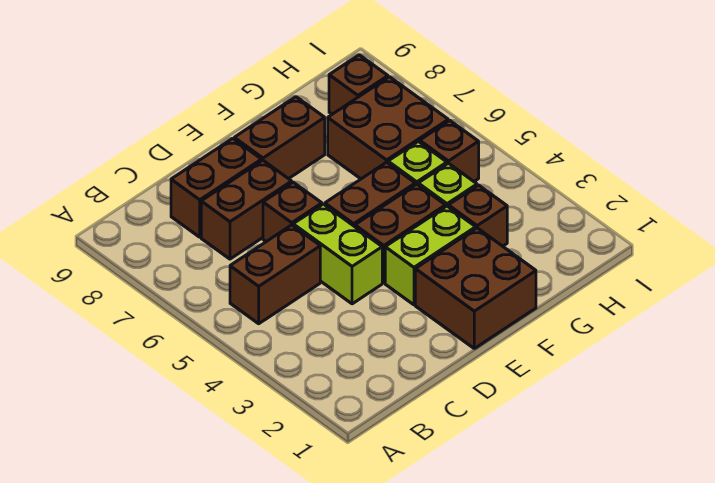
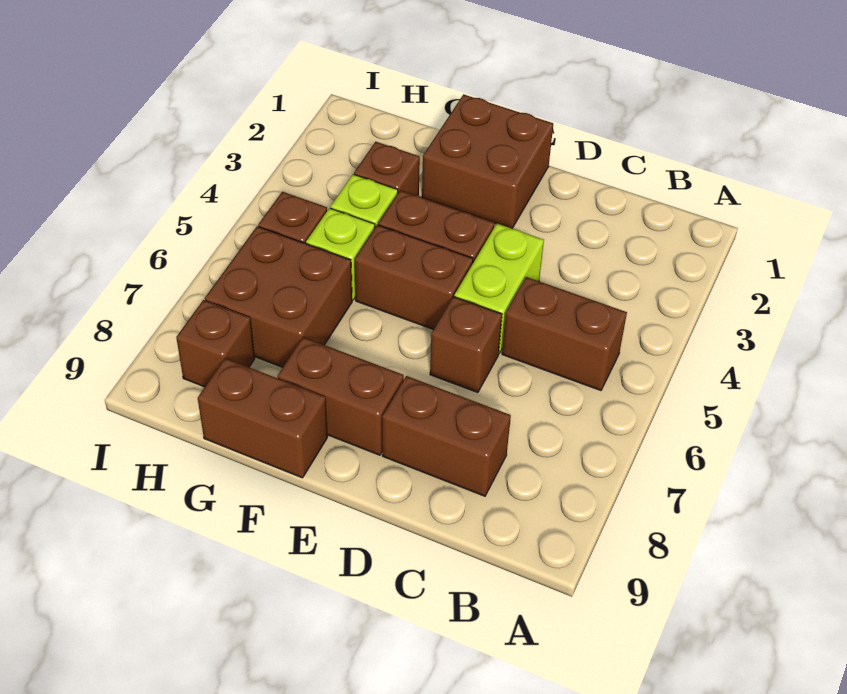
brown brick C7:D7 level 1 -> brown brick F9:G9 level 1
lime brick E3:F3 level 1 -> none

